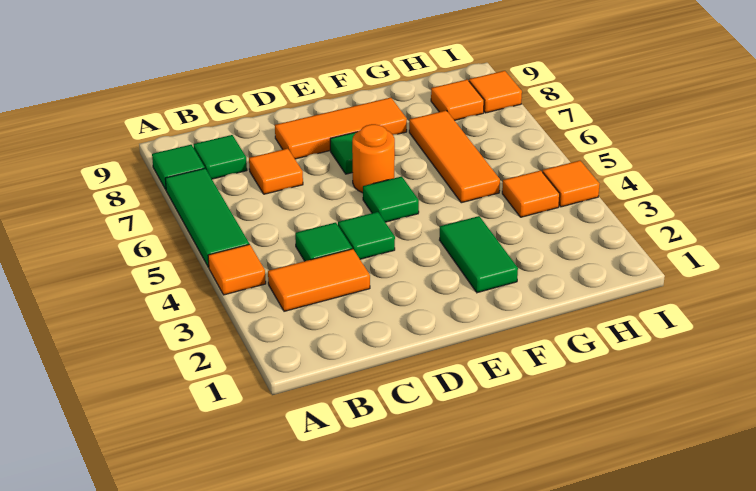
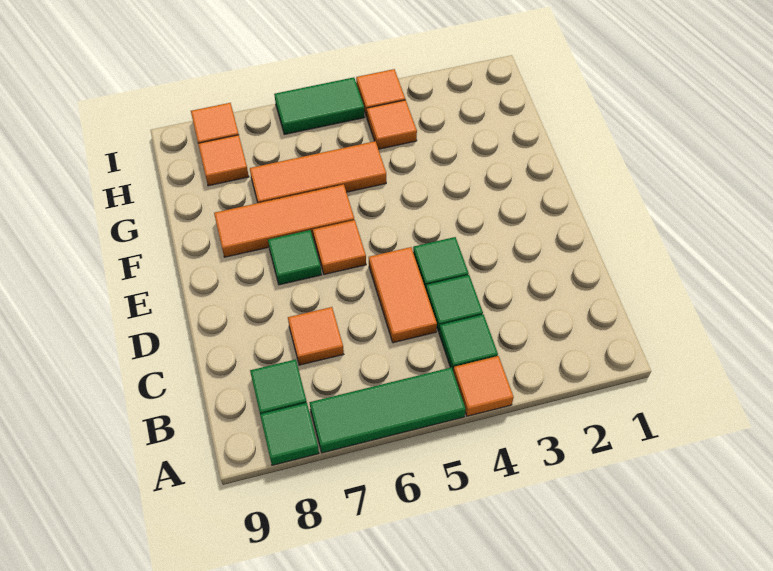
orange tile B3:C3 level 1 -> orange tile C5:D5 level 1
orange tile D8:F8 level 1 -> orange tile F6:F8 level 1
green tile E5 level 1 -> green tile B4 level 1
orange round brick E6 level 1 -> orange tile E6 level 1
green tile F2:F3 level 1 -> green tile I5:I6 level 1

